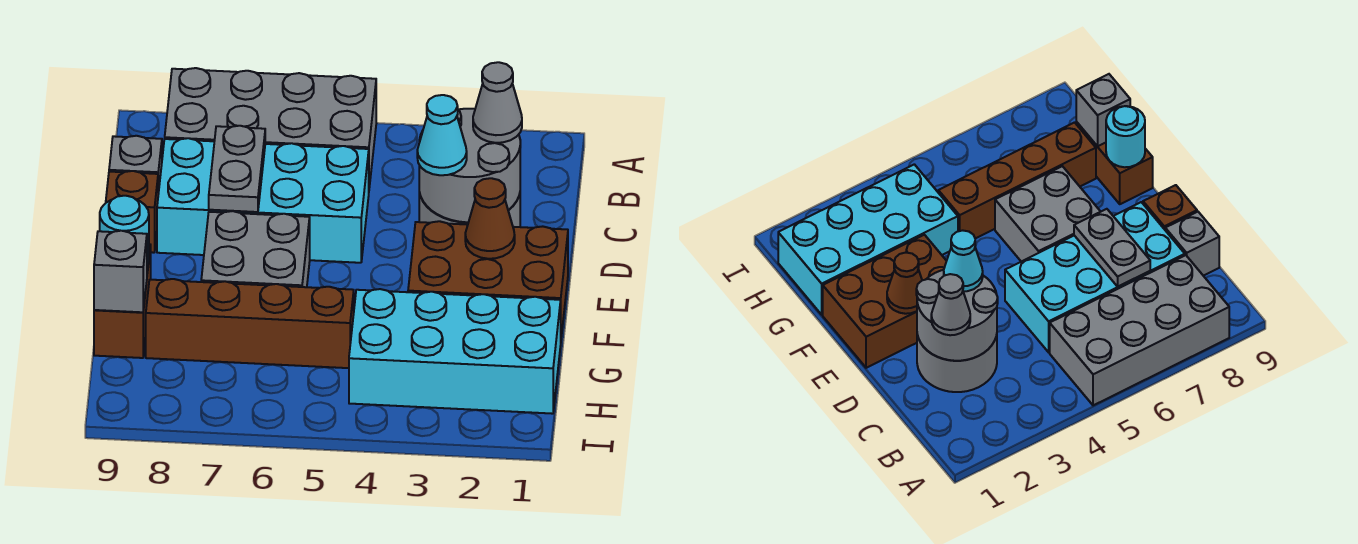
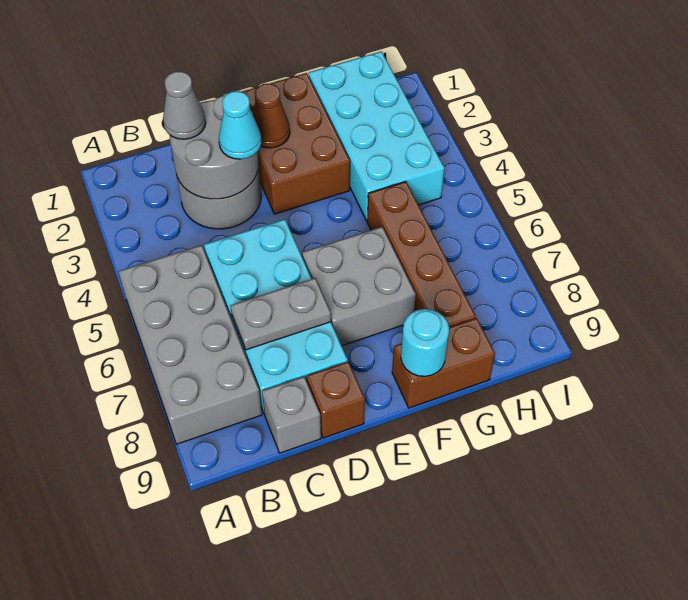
grey brick G9 level 2 -> none

